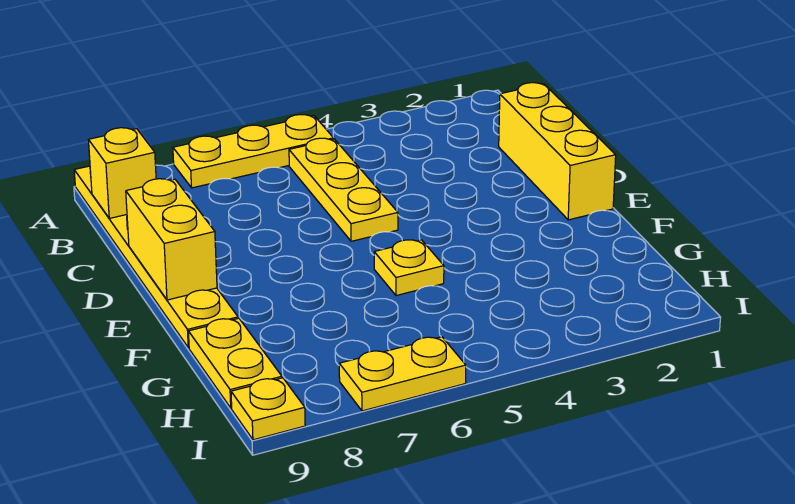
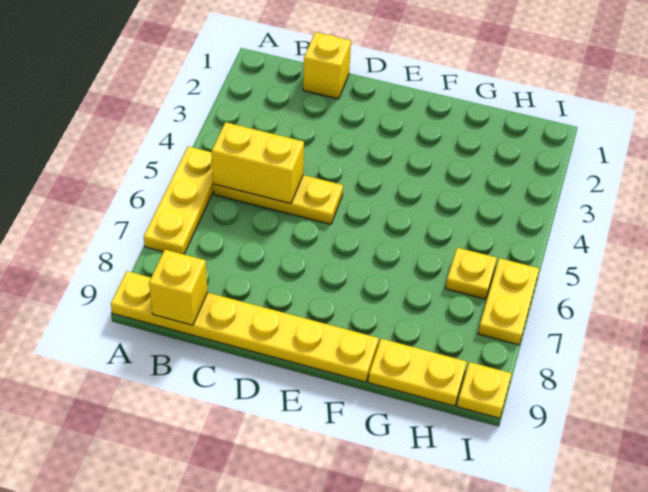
yellow brick C1:E1 level 1 -> yellow brick C1 level 1
yellow brick D9:E9 level 2 -> yellow brick B5:C5 level 2
yellow plate F5 level 1 -> yellow plate H6 level 1

